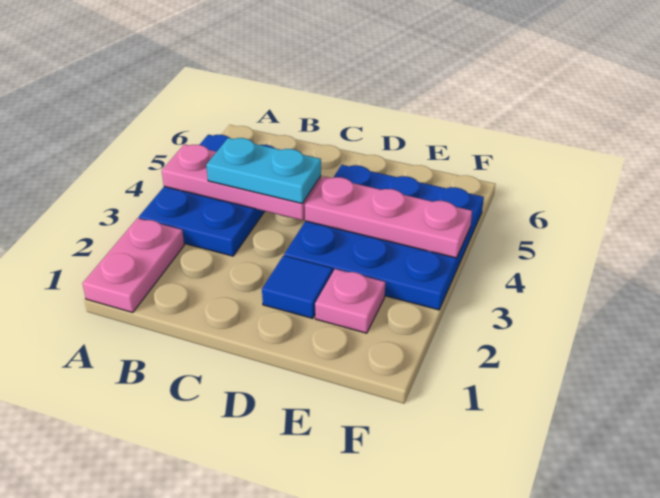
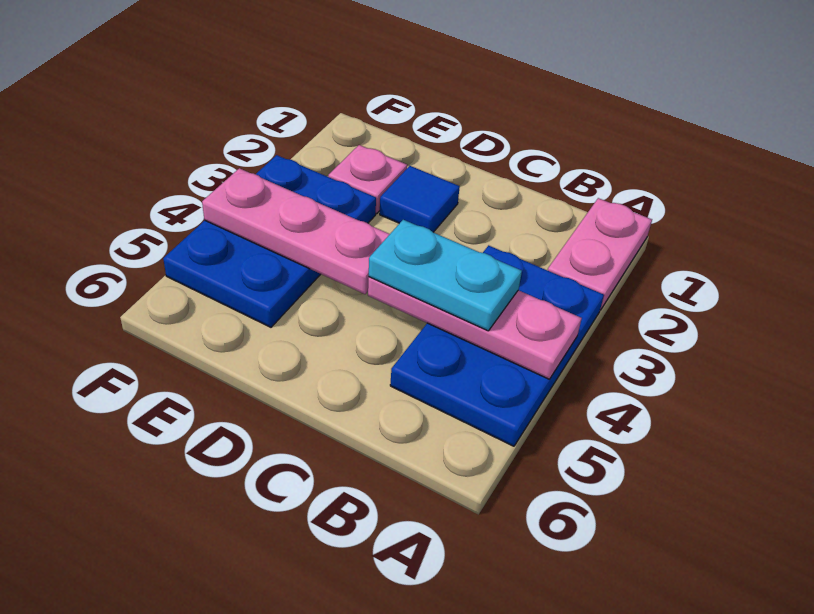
blue plate D3:F5 level 1 -> blue plate E3:F5 level 1

